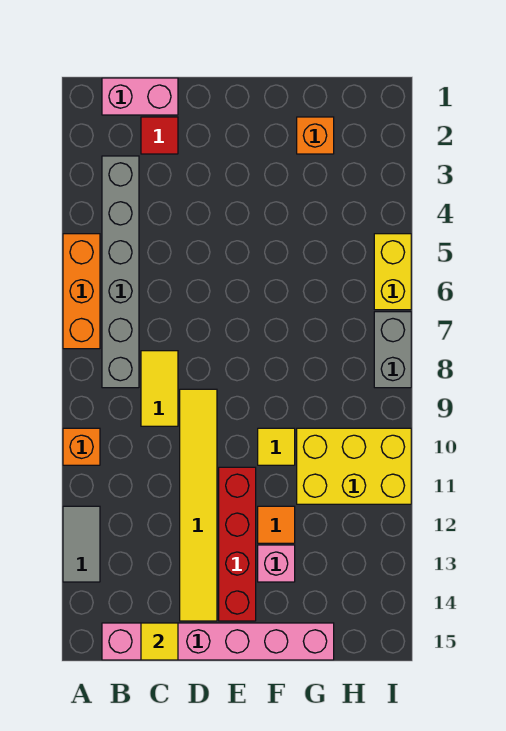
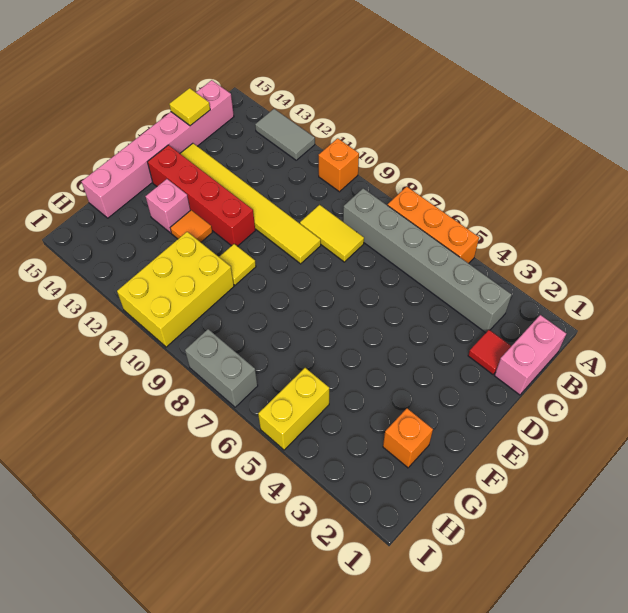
yellow brick I5:I6 level 1 -> yellow brick H5:I5 level 1

